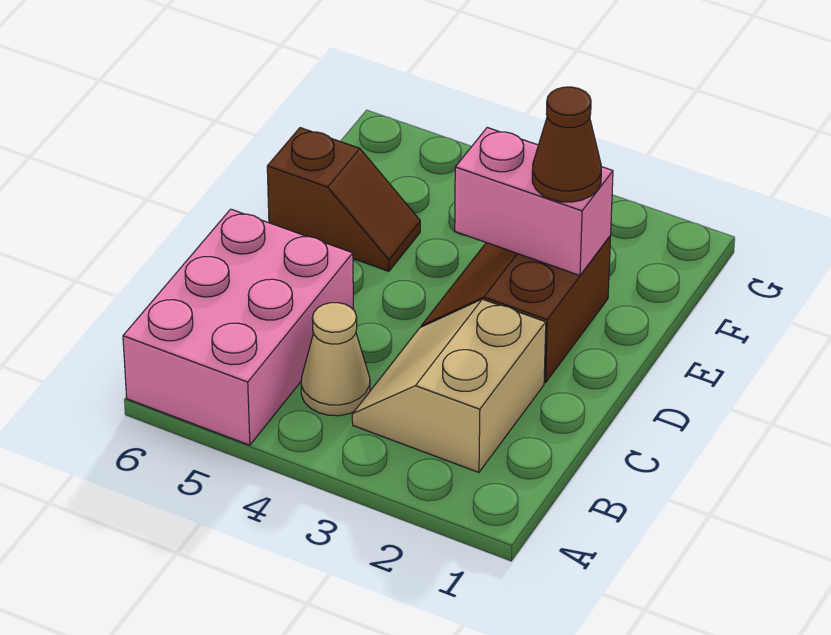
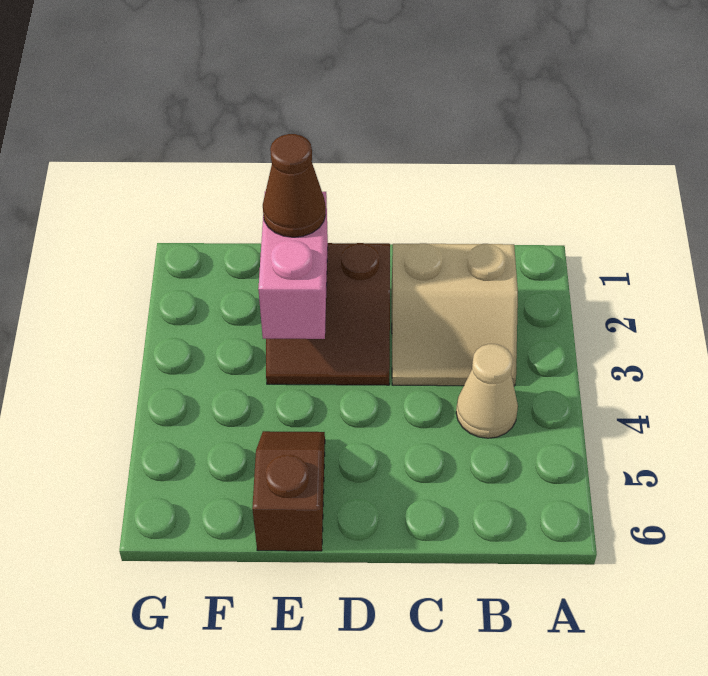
pink brick A5:C6 level 1 -> none

